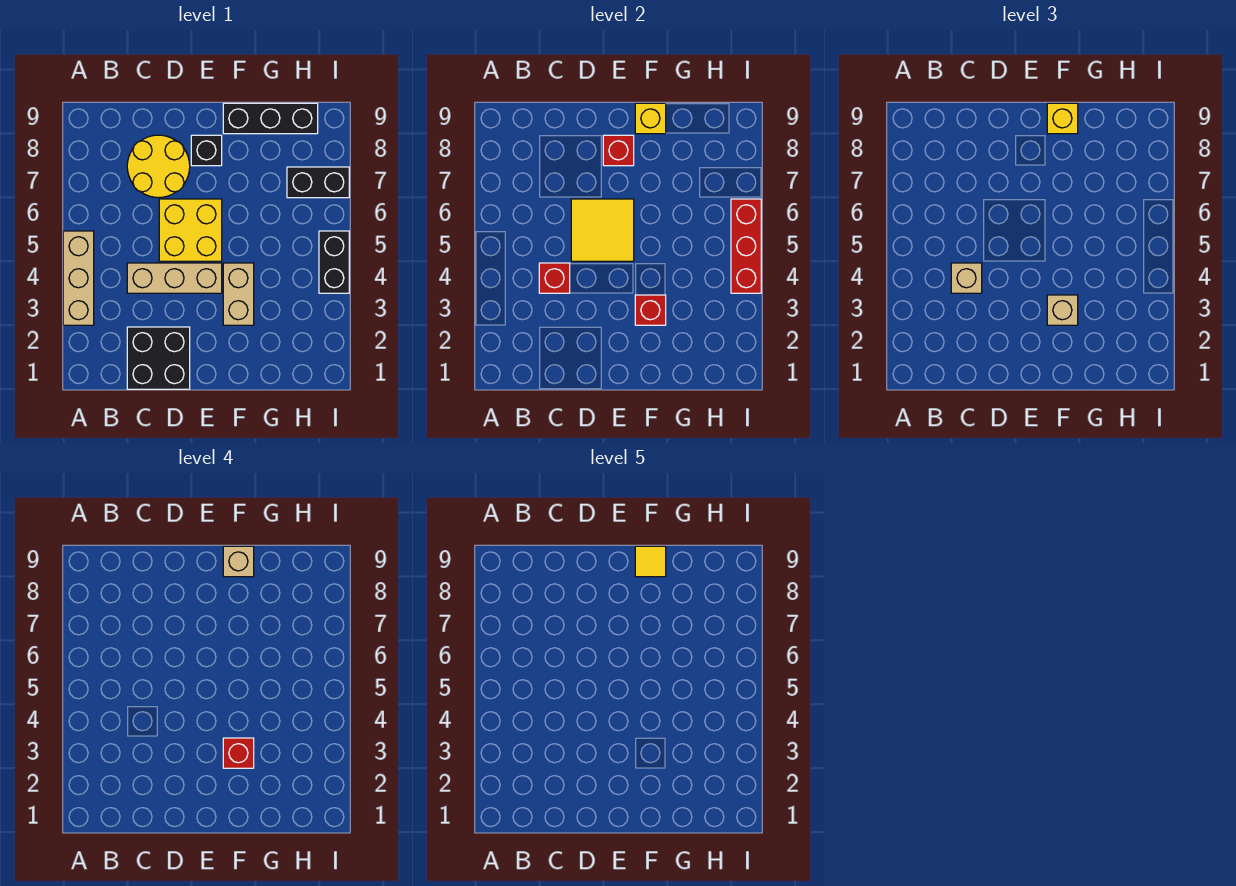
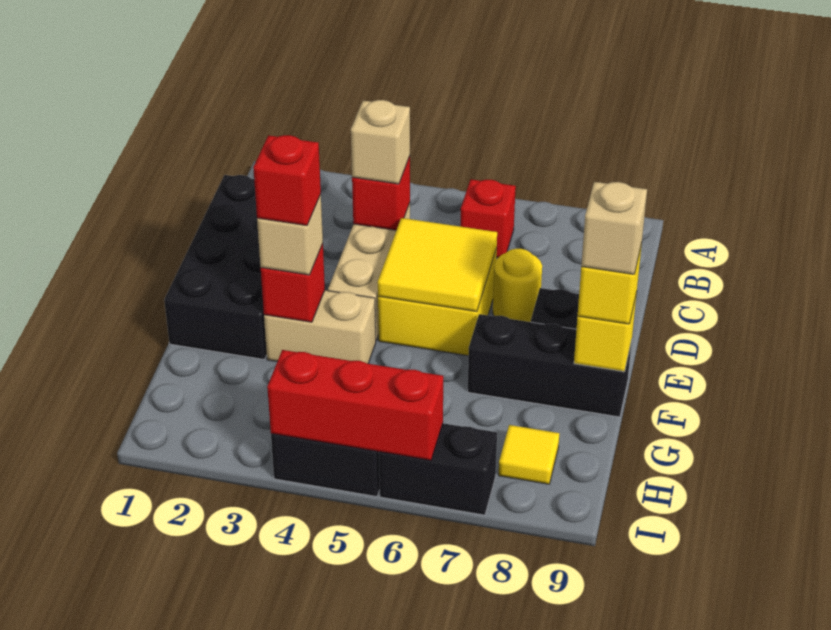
tan brick A3:A5 level 1 -> none
black brick C1:D2 level 1 -> black brick C1:F2 level 1
yellow round brick C7:D8 level 1 -> yellow round brick D7 level 1
red brick E8 level 2 -> red brick B6 level 1
black brick F9:H9 level 1 -> black brick F7:F9 level 1
yellow tile F9 level 5 -> yellow tile H8 level 1
black brick H7:I7 level 1 -> black brick I6:I7 level 1

